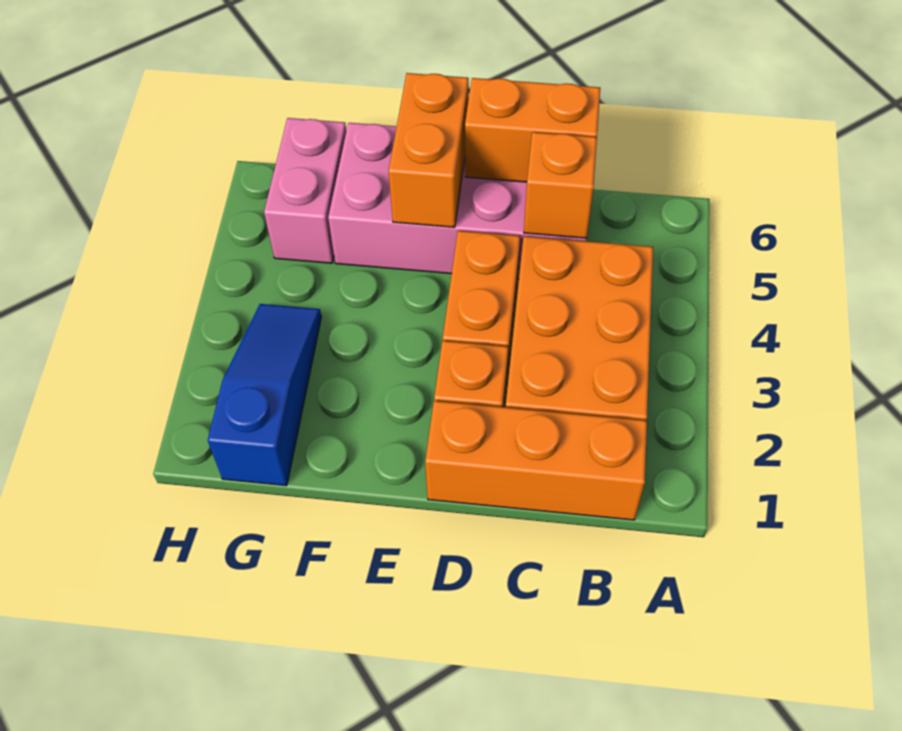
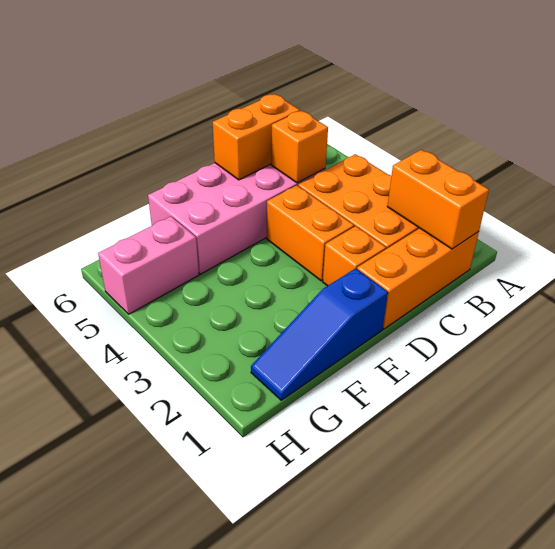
orange brick E5:E6 level 2 -> orange brick B1:B2 level 2
blue slope G1:G3 level 1 top 1 -> blue slope E1:G1 level 1 top E
pink brick G5:G6 level 1 -> pink brick G5:H5 level 1

